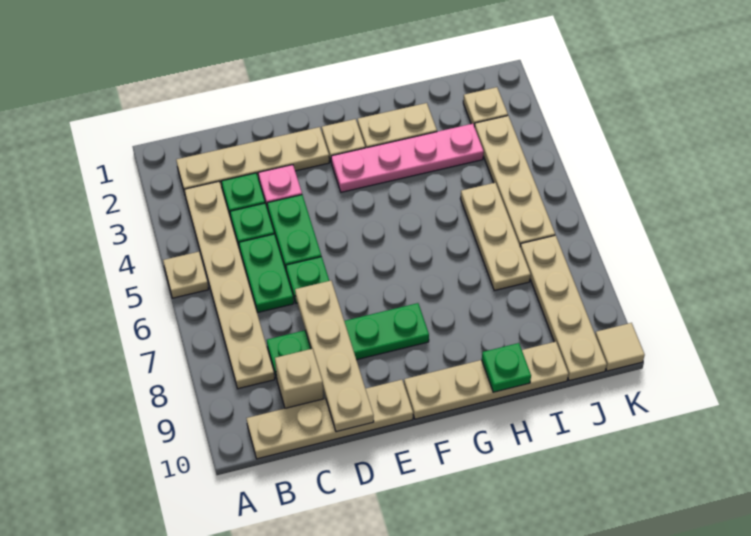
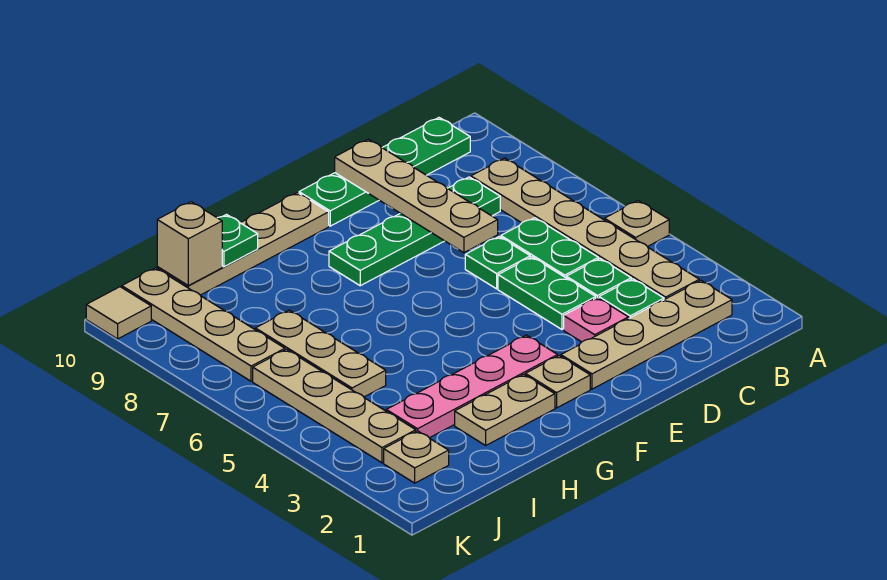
tan plate B10:E10 level 1 -> green plate B10:E10 level 1
tan brick C9 level 1 -> tan brick I10 level 2

